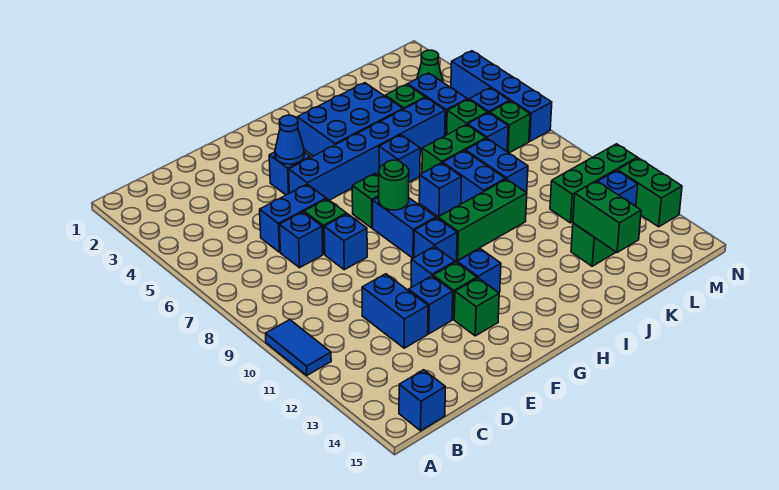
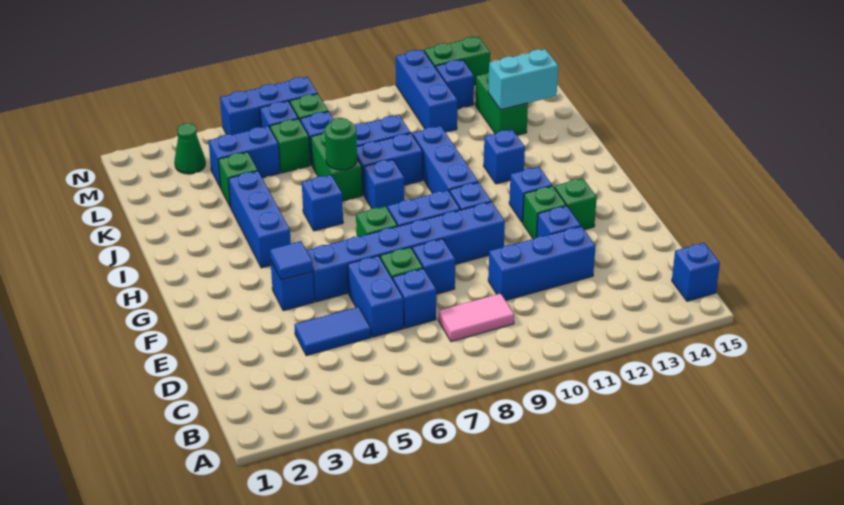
blue tile A10:A11 level 1 -> blue tile D4:D5 level 1
none -> pink tile C8:C9 level 1
blue brick D11:D12 level 1 -> blue brick D10:D12 level 1
blue cone F4 level 2 -> blue tile F4 level 2
blue brick F5:K5 level 1 -> blue brick F5:F10 level 1
blue brick F11 level 1 -> blue brick I12 level 1
green round brick G8 level 2 -> green round brick J7 level 2
blue brick H3:J4 level 1 -> blue brick H4:J4 level 1
green brick H10:J10 level 1 -> blue brick H10:J10 level 1
green brick K13:K14 level 2 -> cyan brick K13:K14 level 2
green brick L11:N11 level 1 -> blue brick L11:N11 level 1
blue brick N4:N7 level 1 -> blue brick N5:N7 level 1

